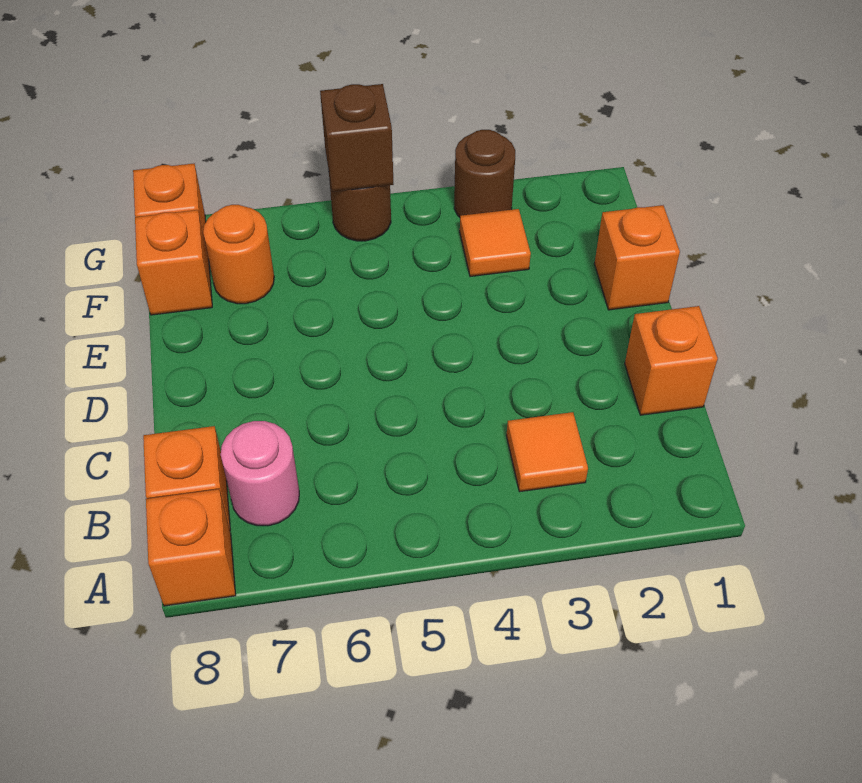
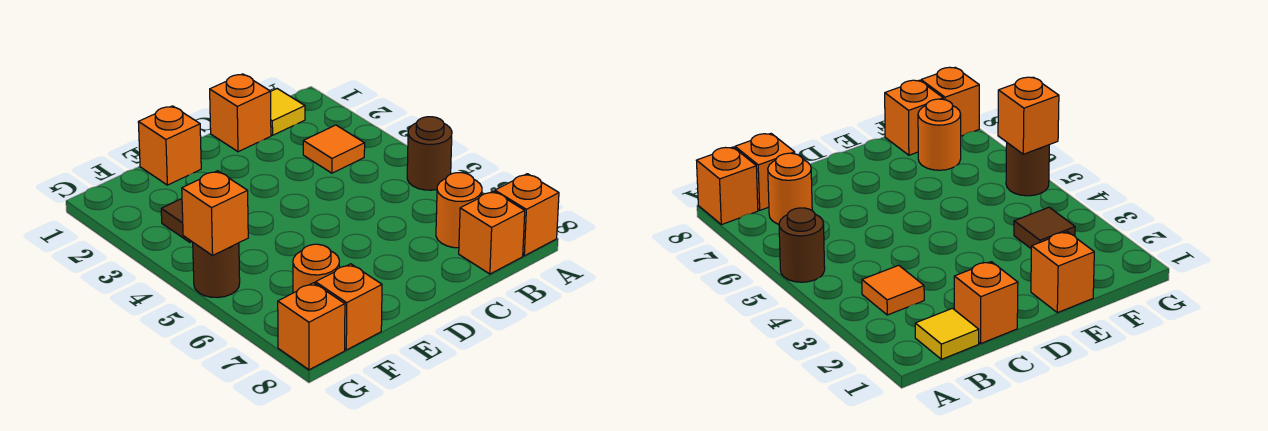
none -> yellow tile B1 level 1
pink round brick B7 level 1 -> orange round brick B7 level 1
orange tile F3 level 1 -> brown tile F3 level 1
brown round brick G3 level 1 -> brown round brick A5 level 1
brown brick G5 level 2 -> orange brick G5 level 2

